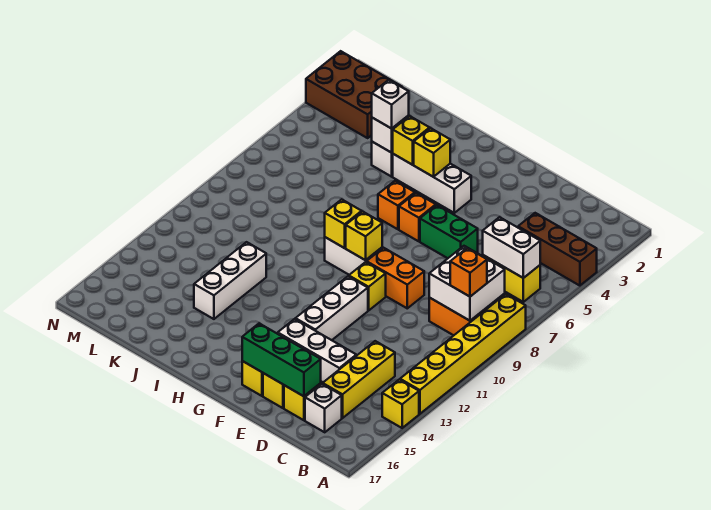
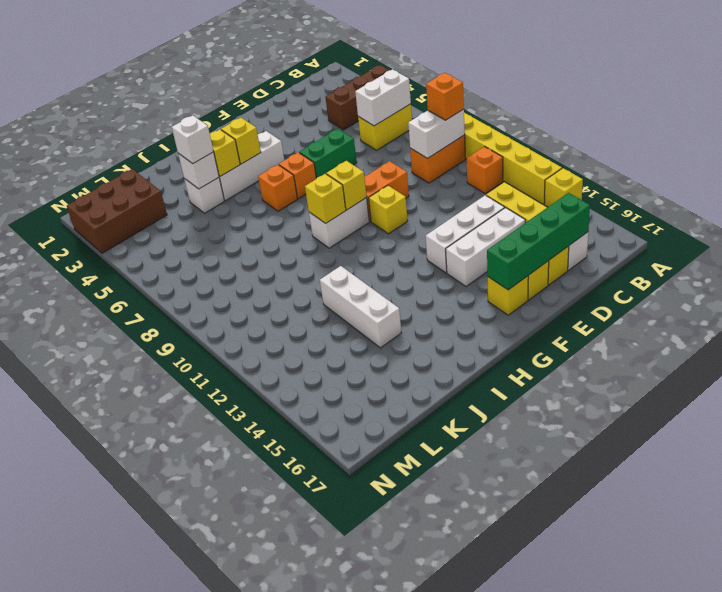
white brick B8:C9 level 2 -> white brick B9:C9 level 2
none -> orange brick B11 level 1
green brick D16:F16 level 2 -> green brick C16:F16 level 2
white brick F11:F13 level 1 -> white brick D13:F13 level 1

